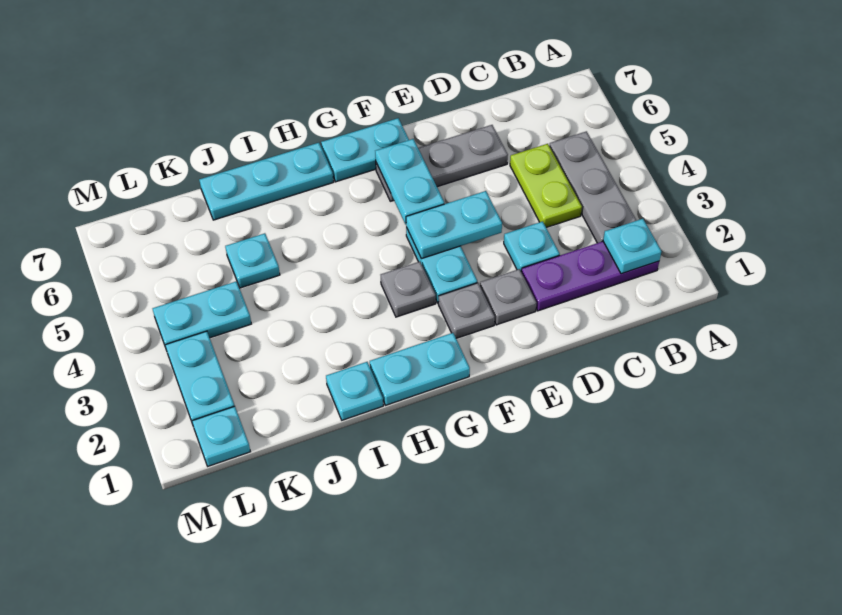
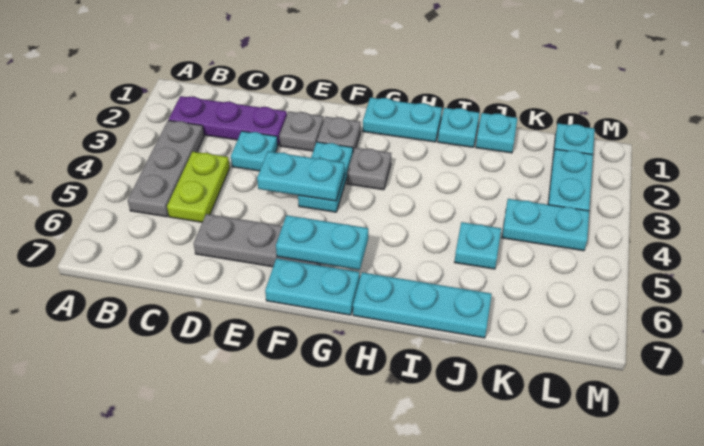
cyan plate B2 level 2 -> cyan plate J1 level 1
cyan plate F5:F6 level 2 -> cyan plate F6:G6 level 2

